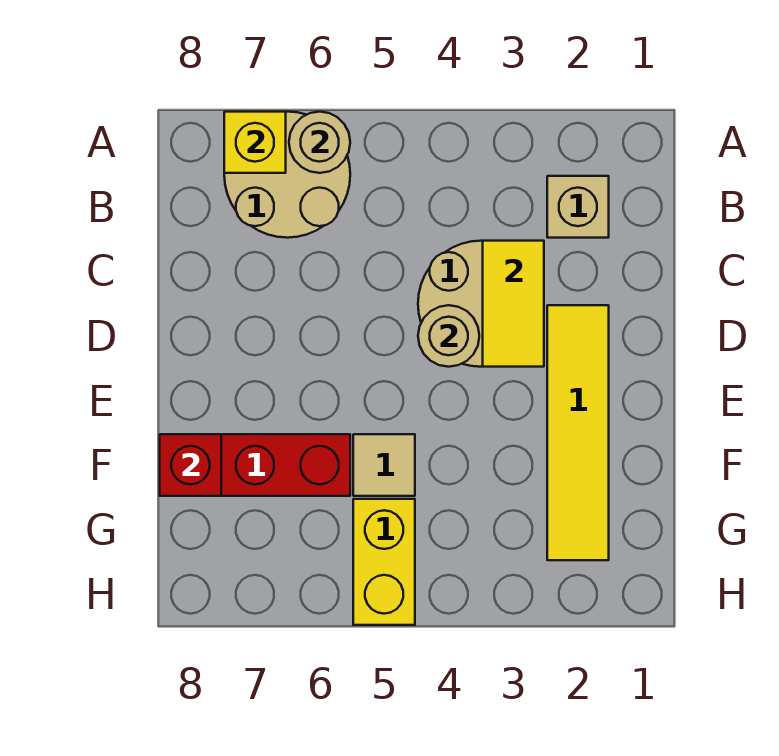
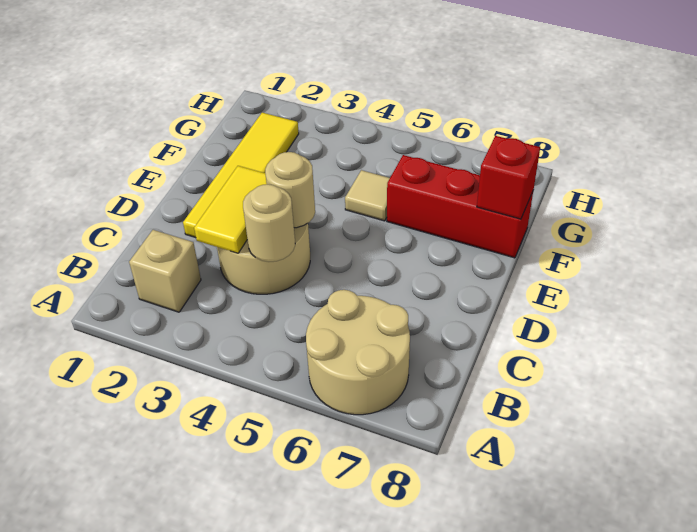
tan round brick A6 level 2 -> tan round brick C4 level 2
yellow brick A7 level 2 -> none
yellow brick G5:H5 level 1 -> none

